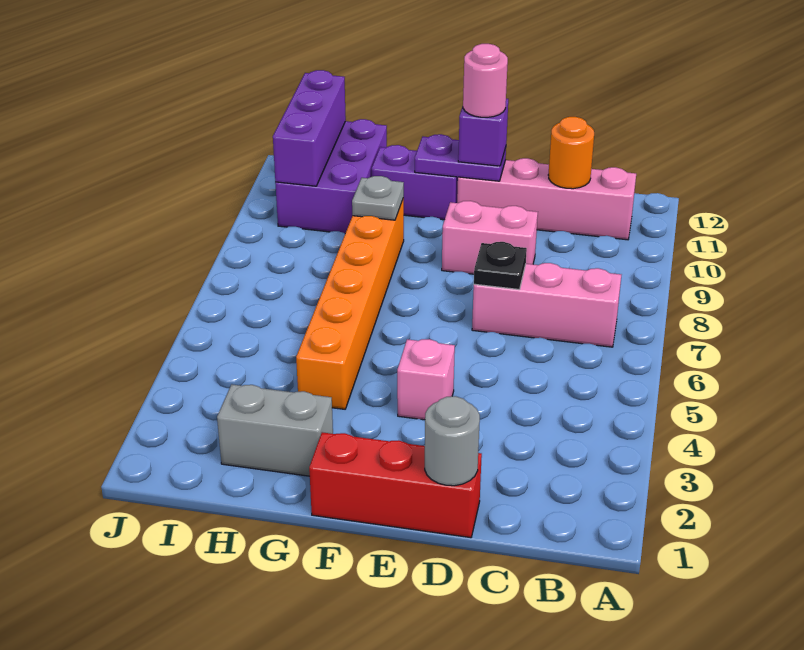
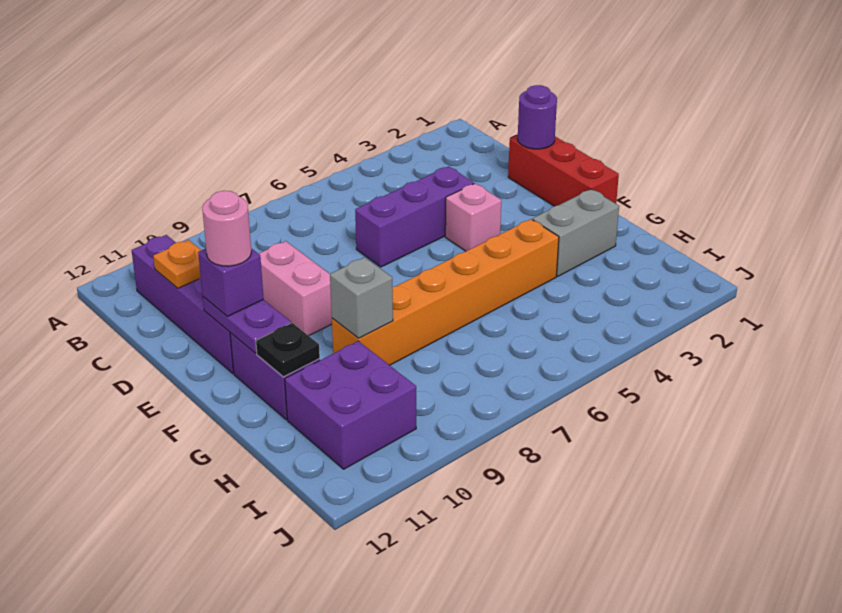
pink brick B7:D7 level 1 -> none
pink brick B11:E11 level 1 -> purple brick B11:E11 level 1
orange round brick C11 level 2 -> orange plate C11 level 2
grey round brick D1 level 2 -> purple round brick D1 level 2
black plate D7 level 2 -> black plate G11 level 2
grey brick G2:H2 level 1 -> grey brick G2:G3 level 1
grey plate G9 level 2 -> grey brick G9 level 2
purple brick H10:I12 level 1 -> purple brick H10:I11 level 1
purple brick I10:I12 level 2 -> purple brick D4:D6 level 1

